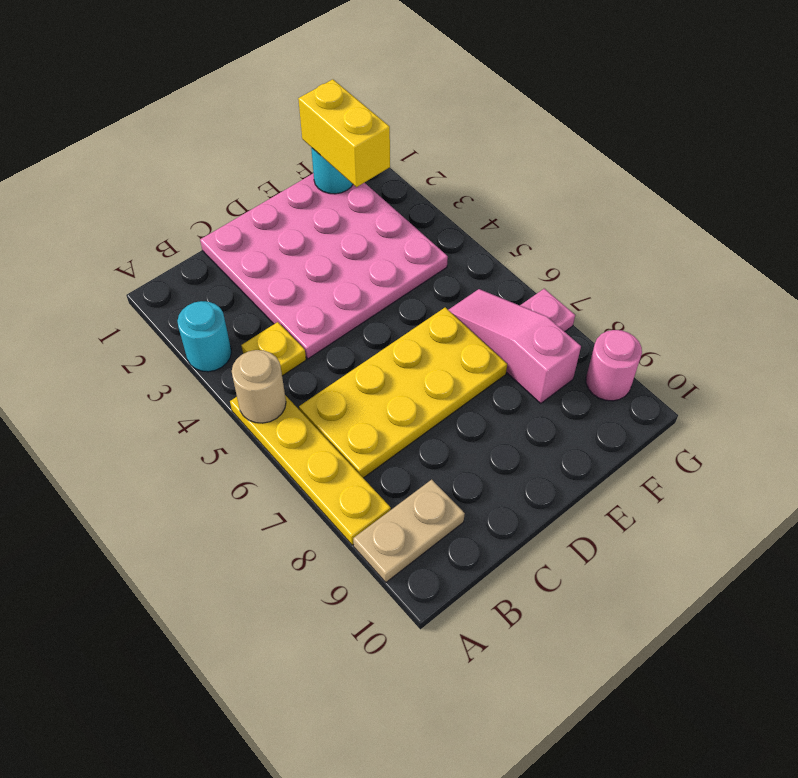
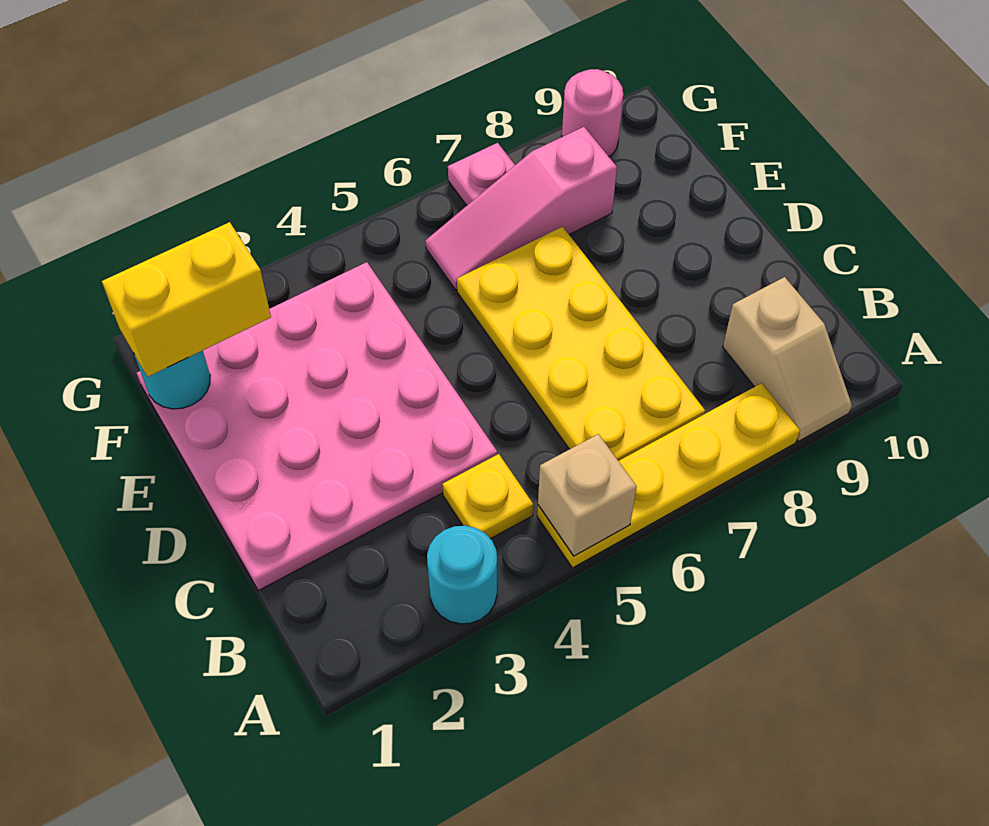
tan round brick A5 level 2 -> tan brick A5 level 2
tan plate A9:B9 level 1 -> tan slope A9:B9 level 1 top B

